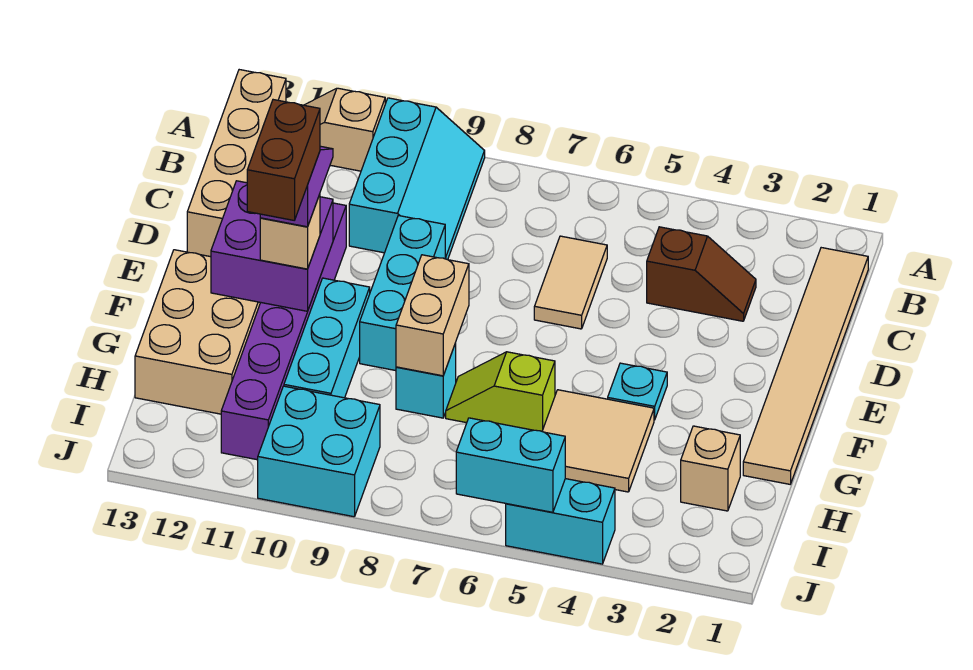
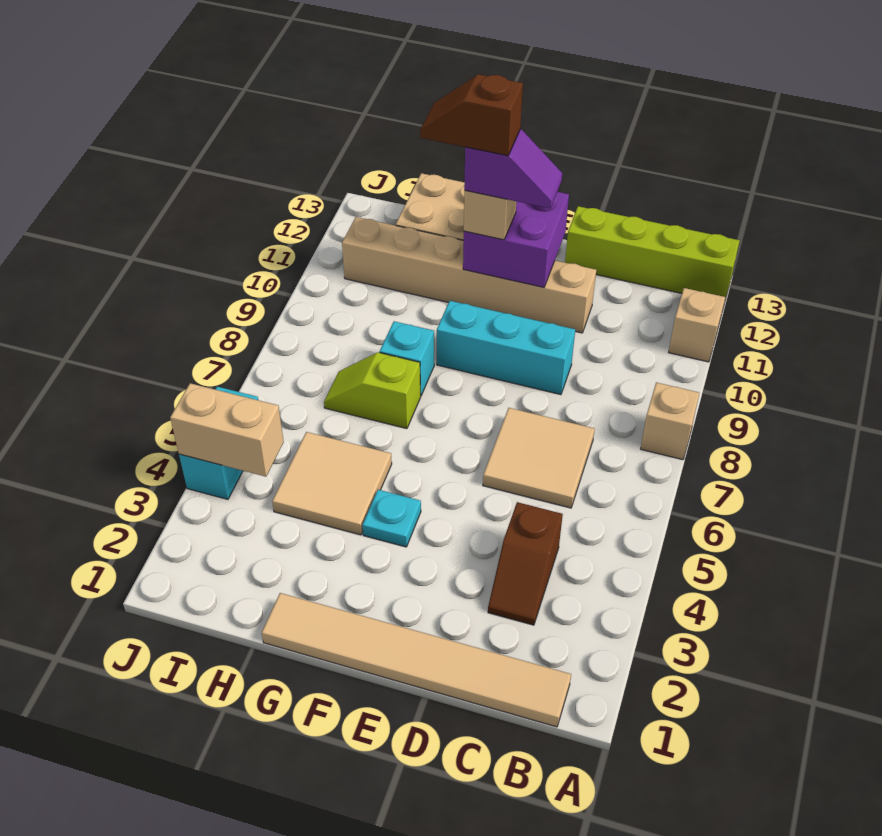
cyan slope A9:C10 level 1 top 10 -> none
tan brick A13:D13 level 1 -> lime brick A13:D13 level 1
tan tile C6:D6 level 1 -> tan tile C6:D7 level 1
purple brick D11:I11 level 1 -> tan brick D11:I11 level 1
tan brick F8:G8 level 2 -> tan brick I4:J4 level 2
cyan brick F10:H10 level 1 -> none
brown brick F11:G11 level 5 -> brown slope F11:G11 level 5 top F
lime slope G6:G7 level 1 top 6 -> lime slope G7:H7 level 1 top G
tan brick H2 level 1 -> tan brick A8 level 1
cyan brick I9:J10 level 1 -> none
cyan brick J5:J6 level 2 -> none

